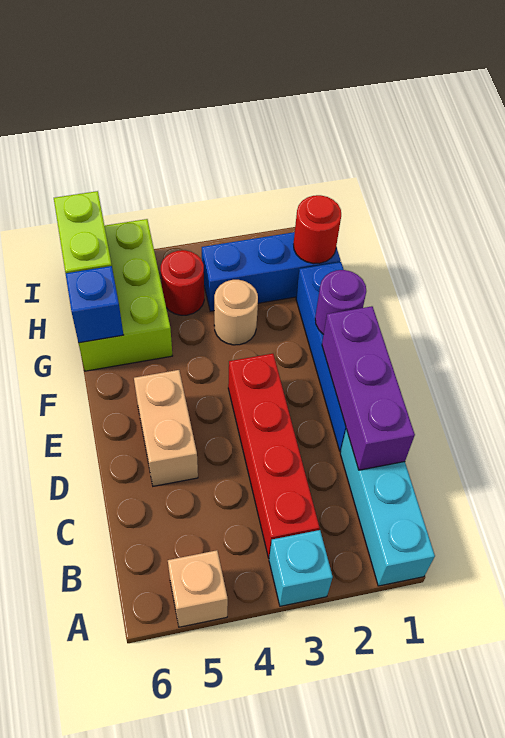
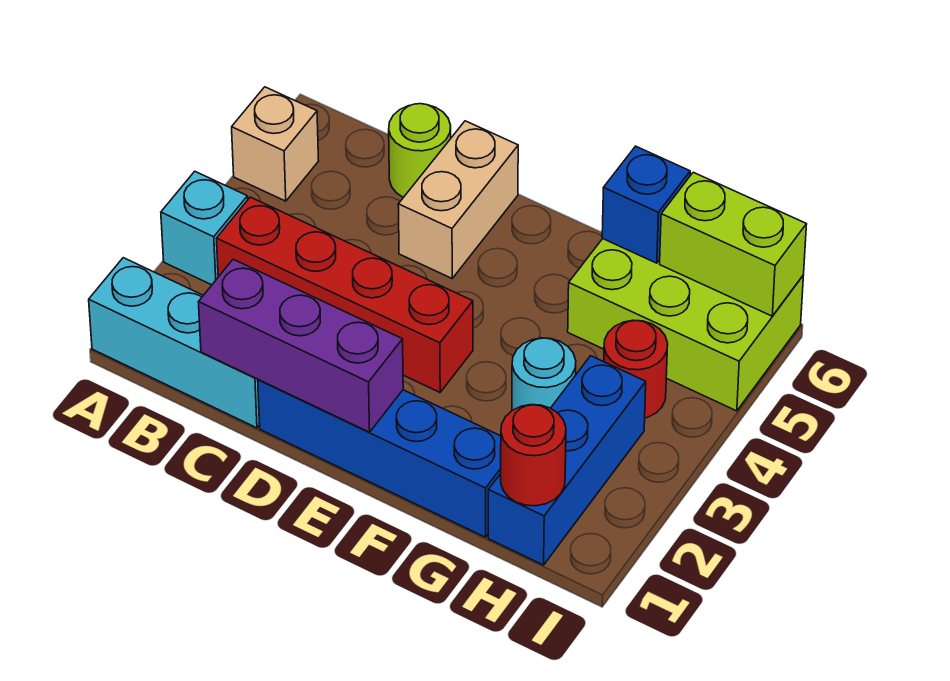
none -> lime round brick C6 level 1
tan brick D5:E5 level 1 -> tan brick D5:D6 level 1
purple round brick F1 level 2 -> none
tan round brick G3 level 1 -> cyan round brick G3 level 1

